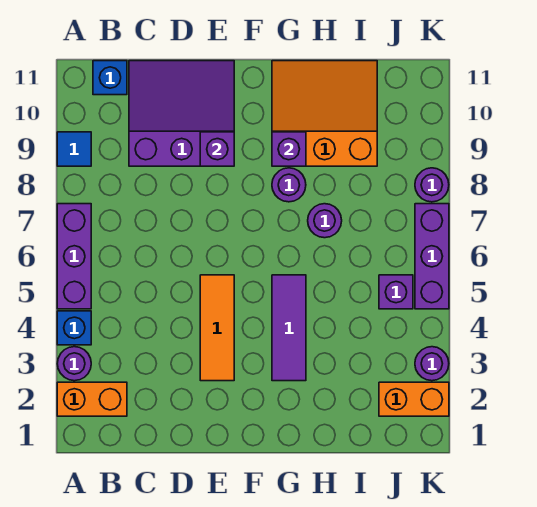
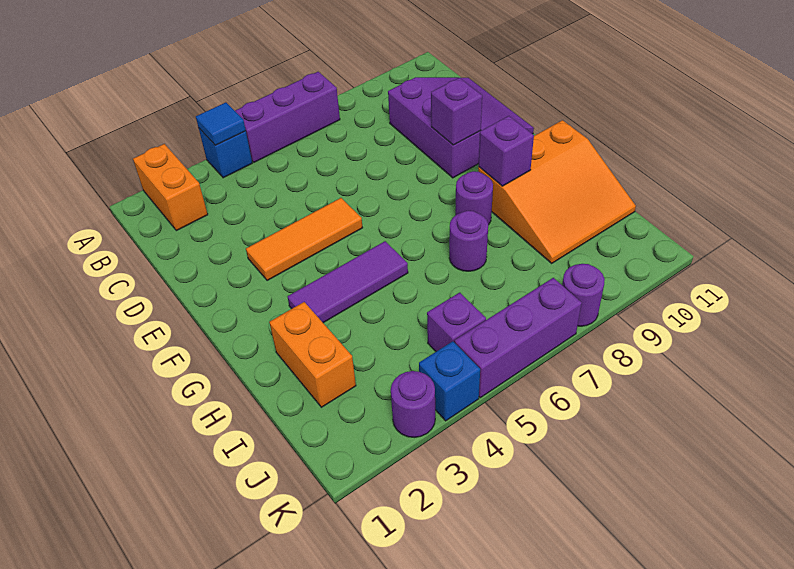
purple round brick A3 level 1 -> none
blue tile A9 level 1 -> blue tile A4 level 2
blue brick B11 level 1 -> blue brick K4 level 1
orange slope G9:I11 level 1 top 9 -> orange slope G9:I11 level 1 top G
orange brick J2:K2 level 1 -> orange brick H2:I2 level 1

